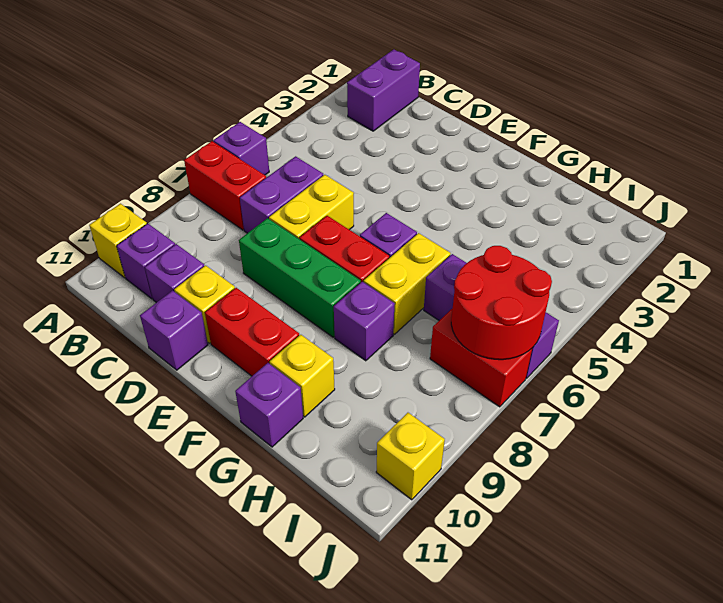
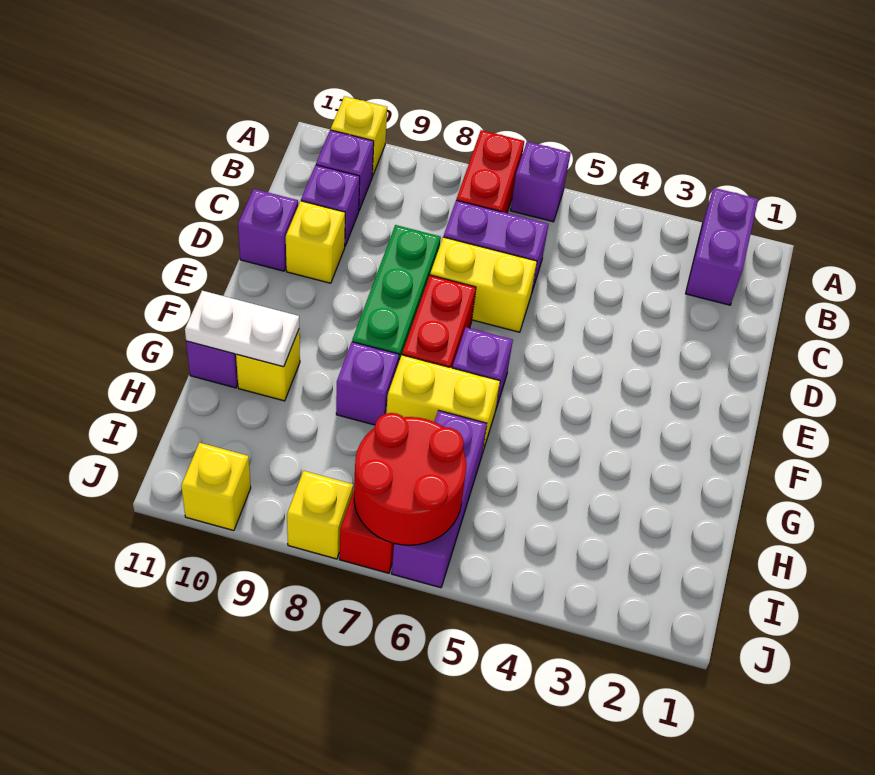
purple brick B1:B2 level 1 -> purple brick A2:B2 level 1
red brick E10:F10 level 1 -> none
none -> white plate G10:G11 level 2
none -> yellow brick J8 level 1

